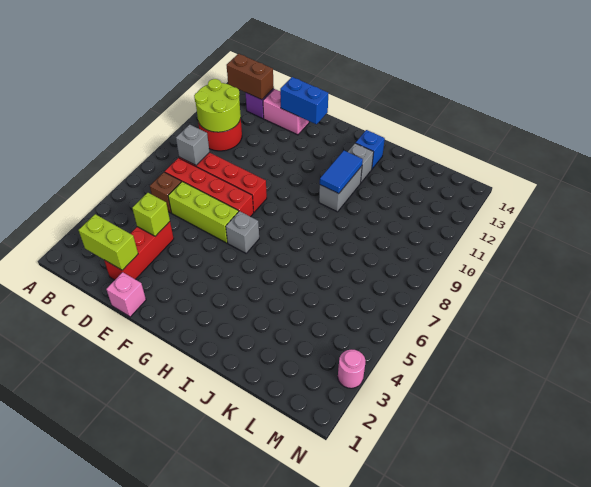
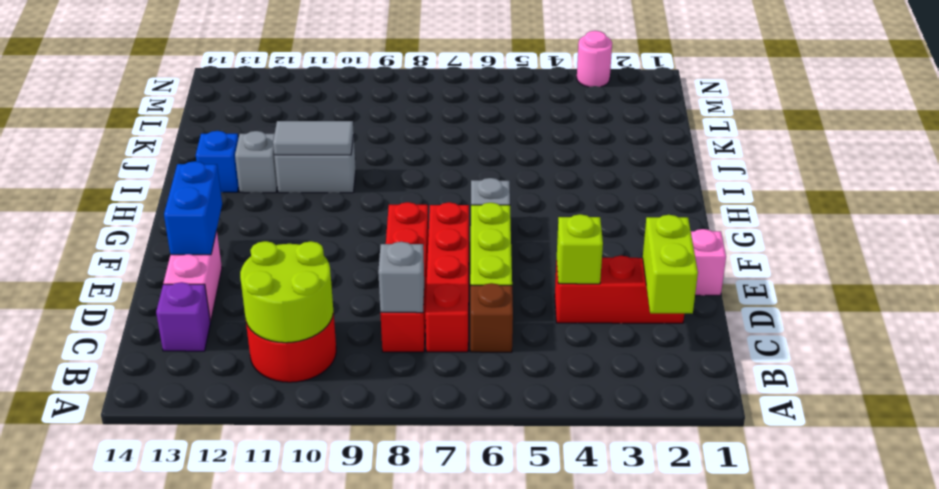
brown brick B13:C13 level 2 -> none
blue tile I10:I11 level 2 -> grey tile I10:I11 level 2

